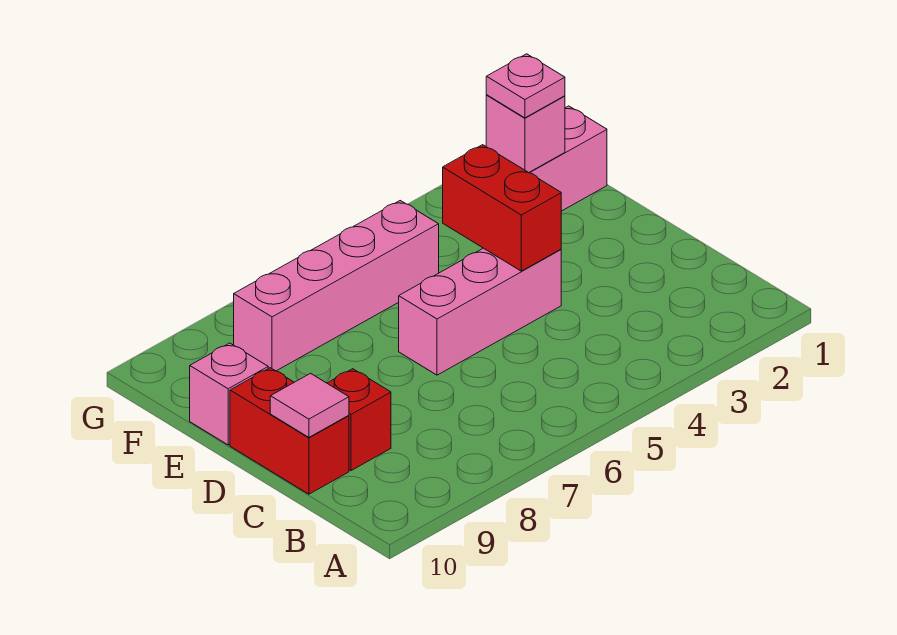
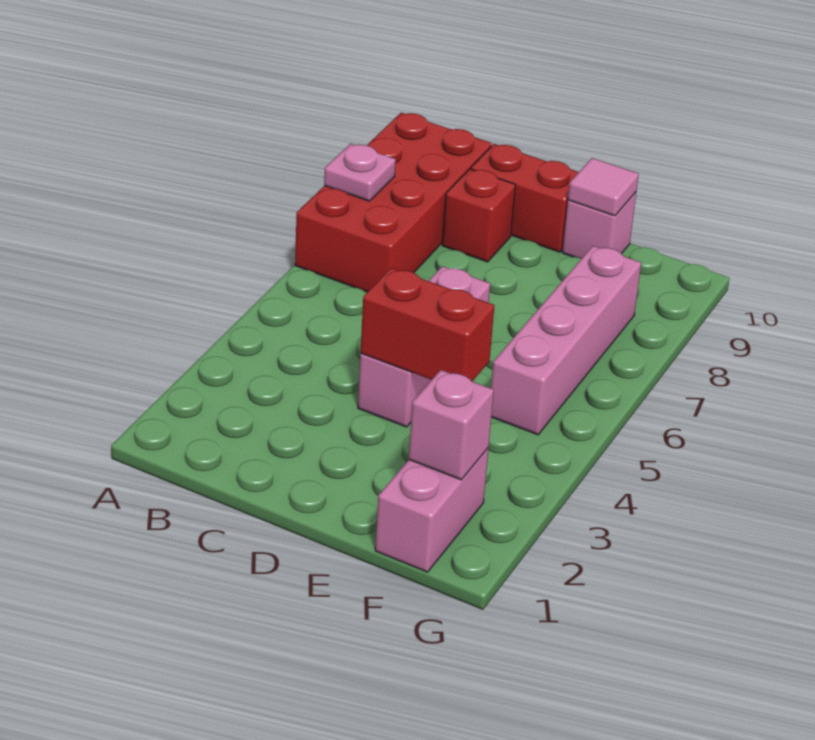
none -> red brick A7:B10 level 1
pink tile C10 level 2 -> pink tile E10 level 2
pink plate F2 level 3 -> pink plate A8 level 2

